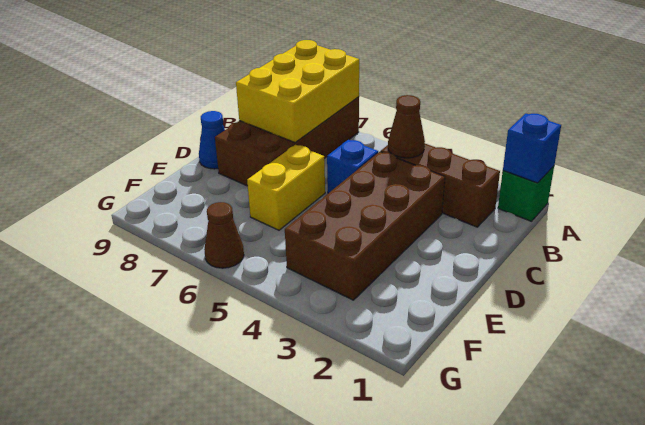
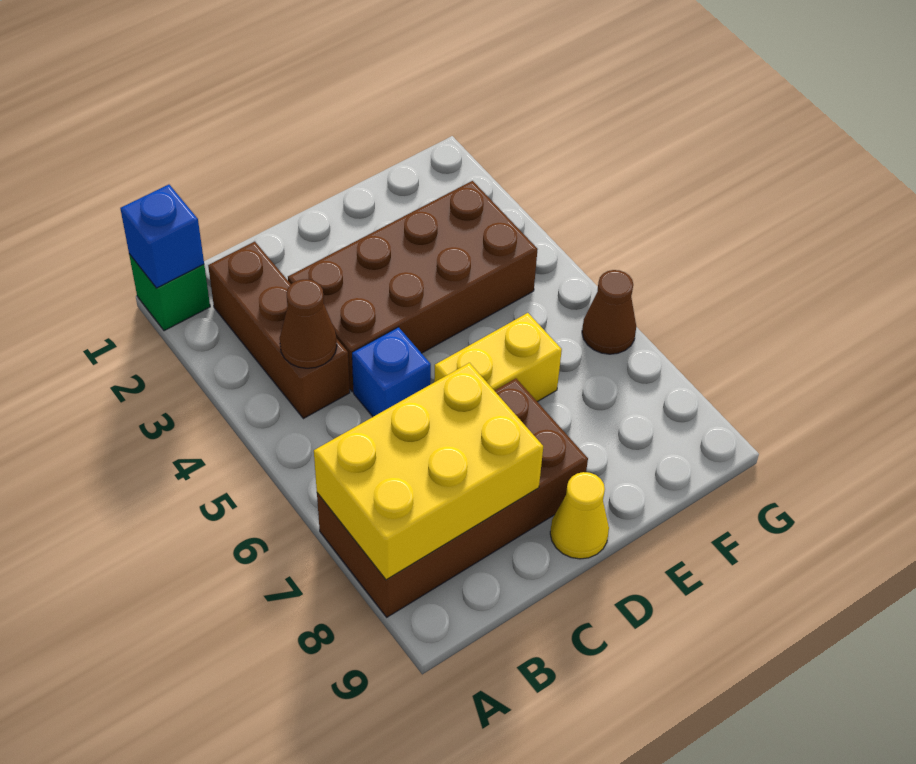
blue cone D9 level 1 -> yellow cone D9 level 1

